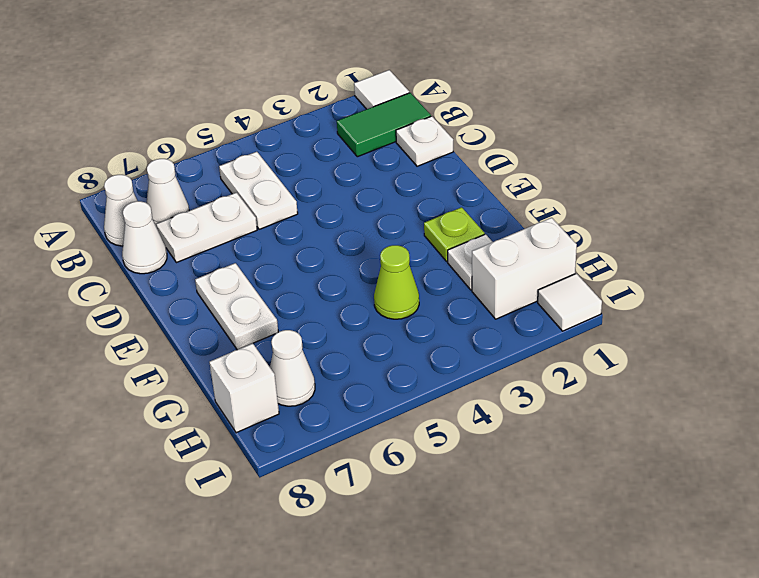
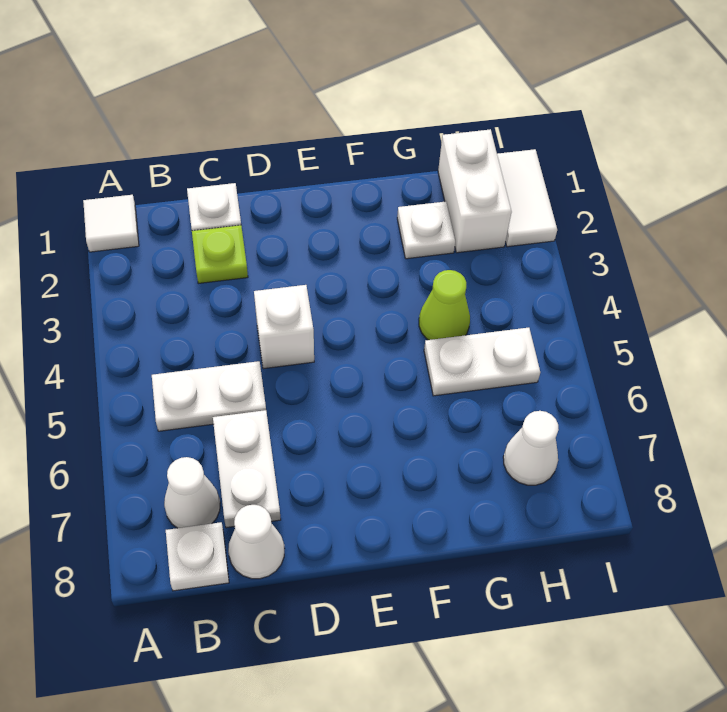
green tile B1:B2 level 1 -> none
white cone B8 level 1 -> white plate B8 level 1
white plate E7:F7 level 1 -> white plate G5:H5 level 1
lime plate F2 level 1 -> lime plate C2 level 1
white brick H8 level 1 -> white brick D4 level 1
white tile I1 level 1 -> white tile I1:I2 level 1

